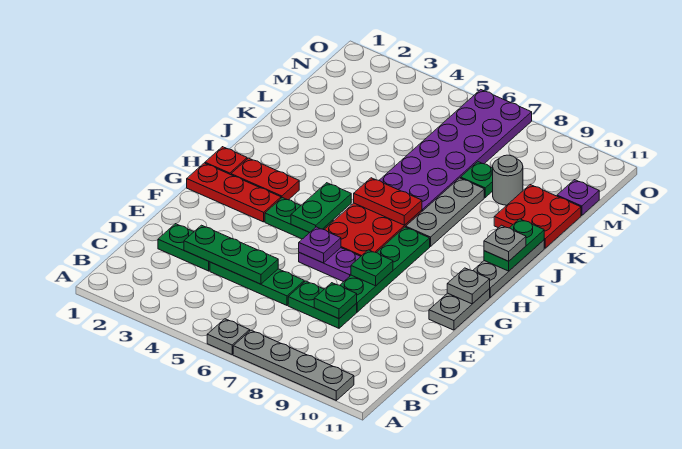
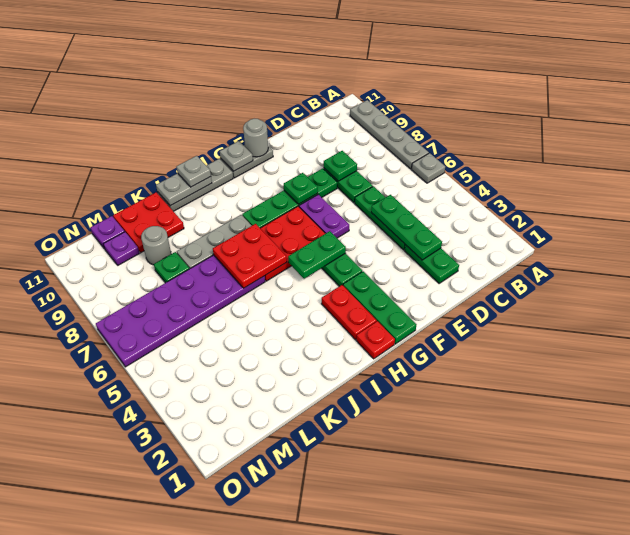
purple plate F6 level 2 -> purple plate M10 level 1
none -> grey round brick F11 level 2
red plate G1:G3 level 1 -> green plate G1:G3 level 1
red plate I6:I7 level 2 -> red plate I6:J7 level 2
green plate I11:J11 level 2 -> grey plate I11:J11 level 2

